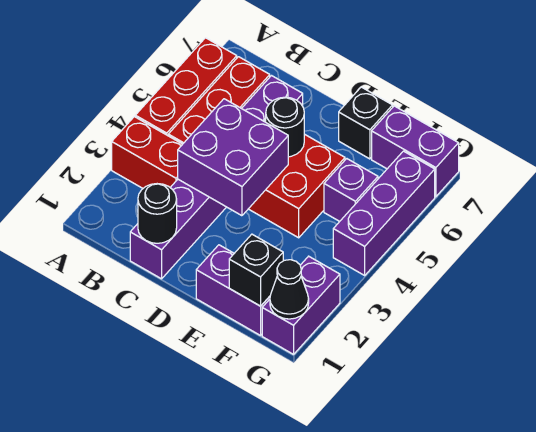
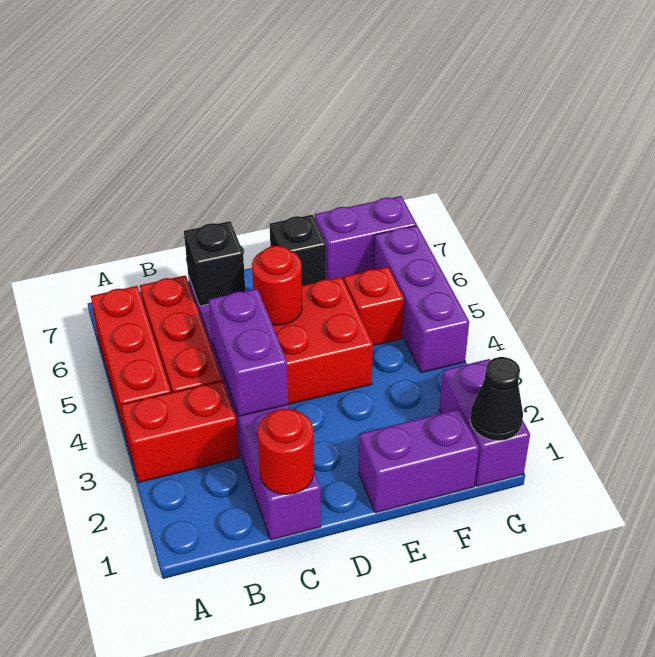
black round brick C1 level 2 -> red round brick C1 level 2
purple brick C3:D4 level 2 -> purple brick C3:C4 level 2
black round brick D5 level 2 -> red round brick D5 level 2
black brick F1 level 2 -> black brick C6 level 2
purple brick F5 level 1 -> red brick F5 level 1

